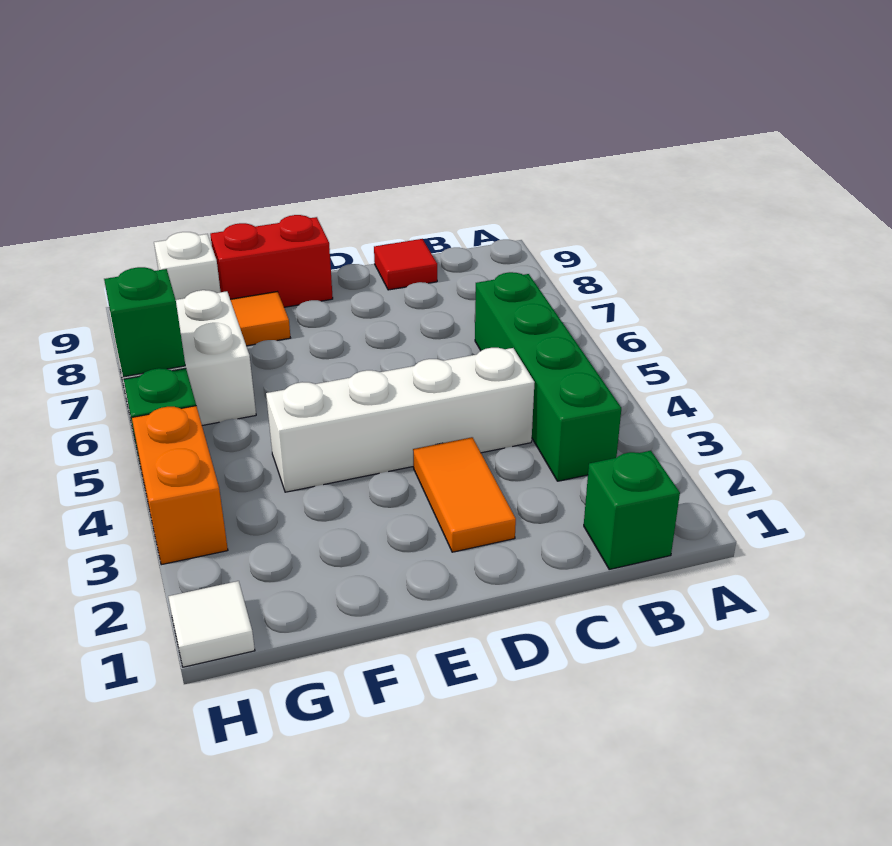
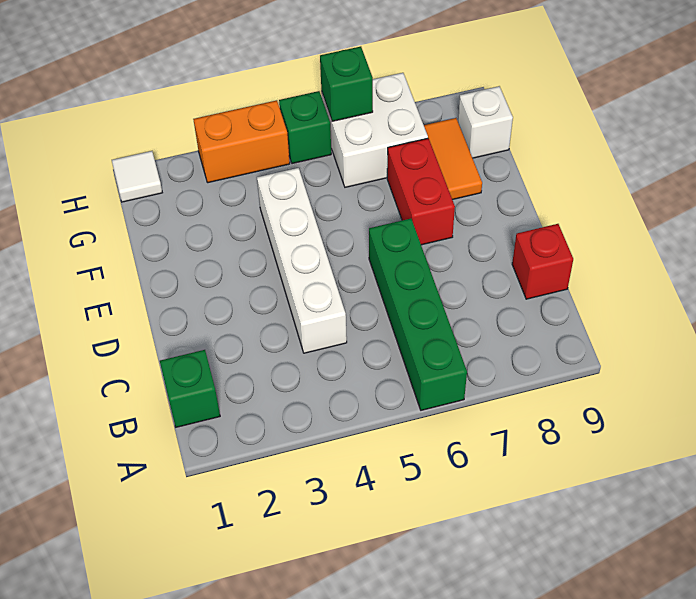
green brick B3:B6 level 1 -> green brick A6:D6 level 1
red tile C9 level 1 -> red brick C9 level 1
orange tile D2:D3 level 1 -> none
red brick E9:F9 level 1 -> red brick E7:F7 level 1

